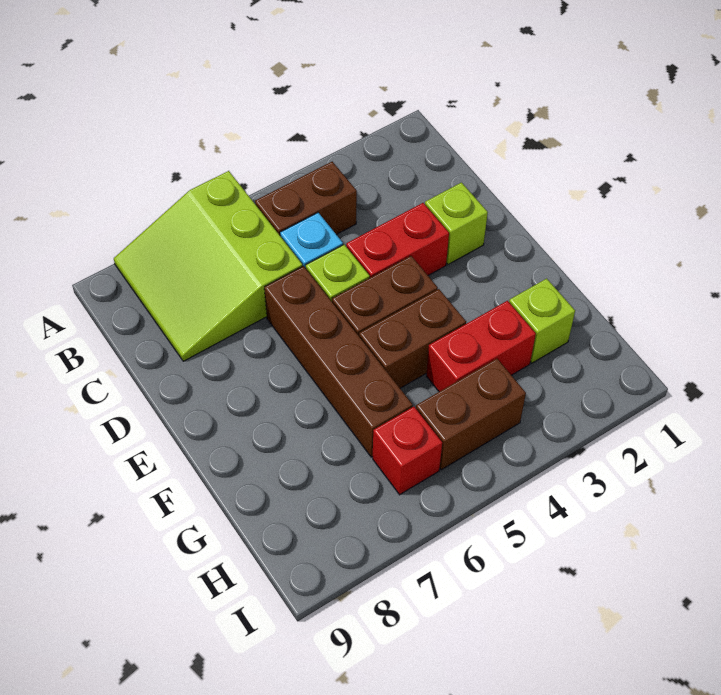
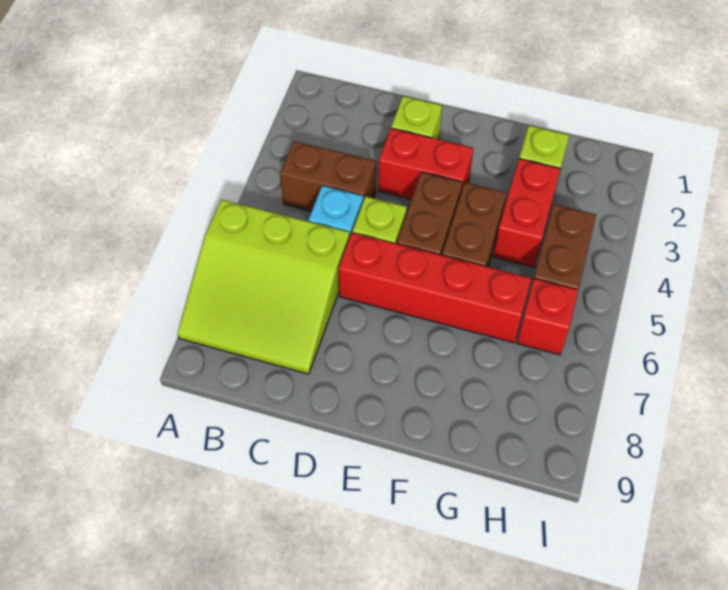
brown brick B4:B5 level 1 -> brown brick B4:C4 level 1
red brick D3:D4 level 1 -> red brick D3:E3 level 1
brown brick D6:G6 level 1 -> red brick D6:G6 level 1

